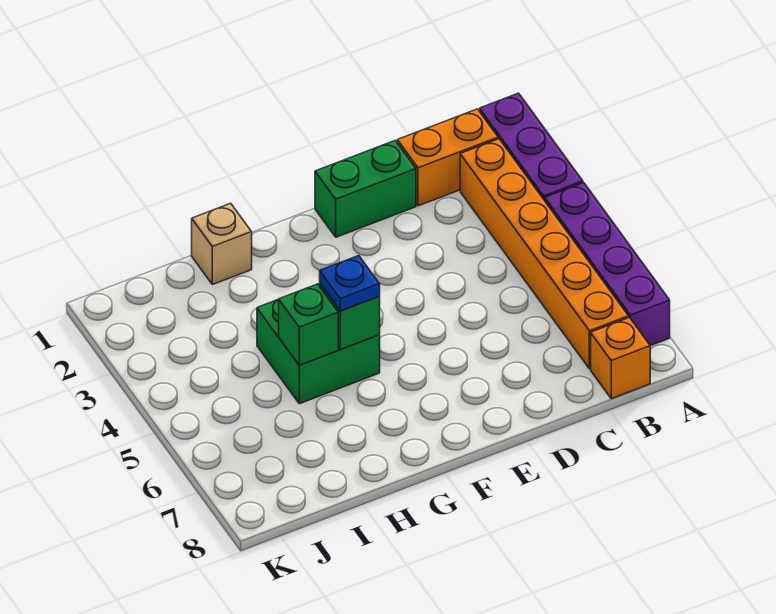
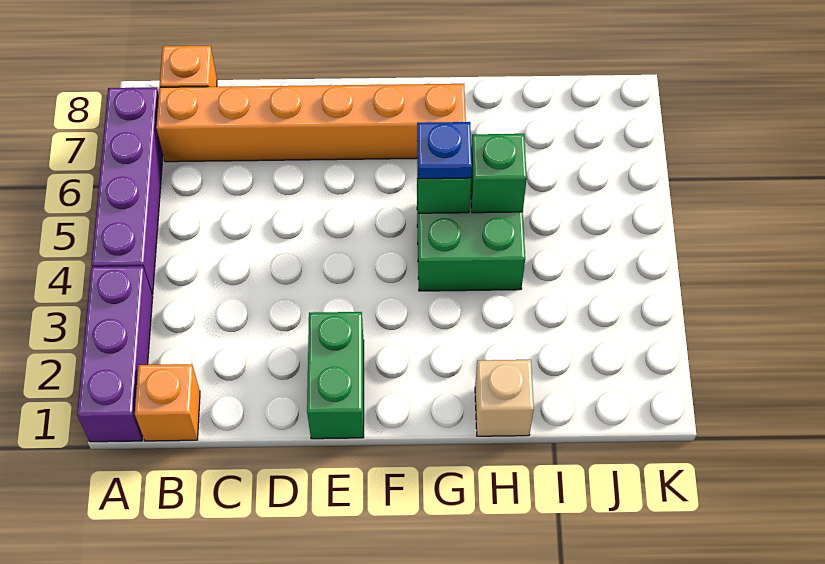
orange brick B1:C1 level 1 -> orange brick B1 level 1
orange brick B2:B7 level 1 -> orange brick B7:G7 level 1
green brick D1:E1 level 1 -> green brick E1:E2 level 1

